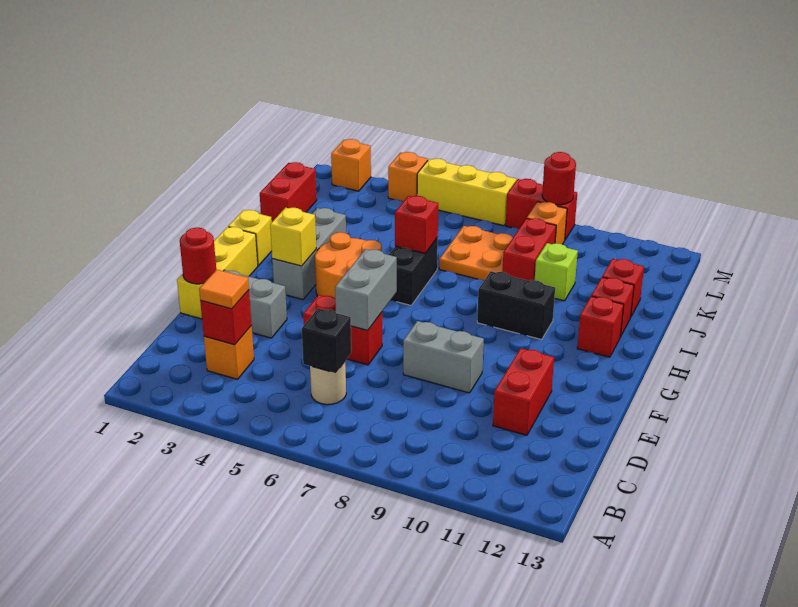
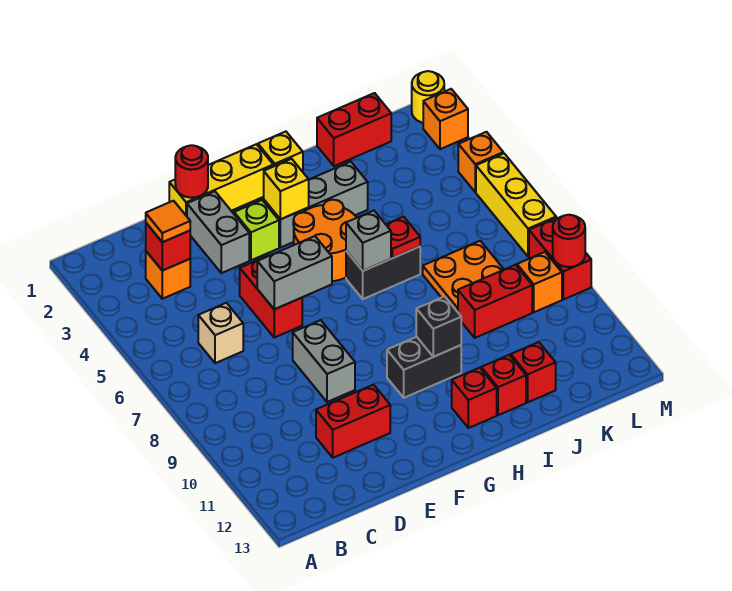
tan round brick C6 level 1 -> tan brick C6 level 1
black brick C6 level 2 -> black brick H10 level 2
none -> grey brick H6 level 2
black brick H9:H10 level 1 -> black brick G10:H10 level 1
red brick I6 level 2 -> red plate I6 level 2
lime brick J10 level 1 -> lime brick F3 level 1
none -> yellow round brick M1 level 1

